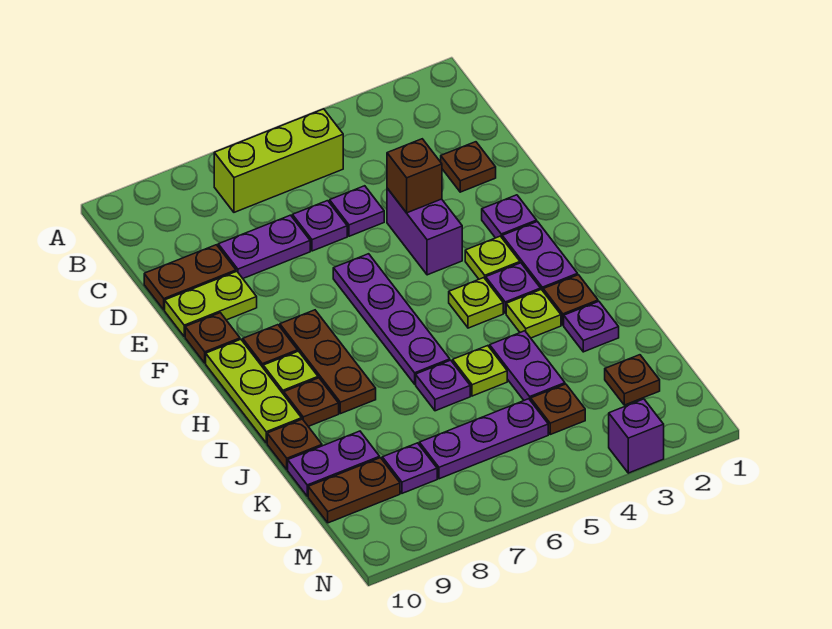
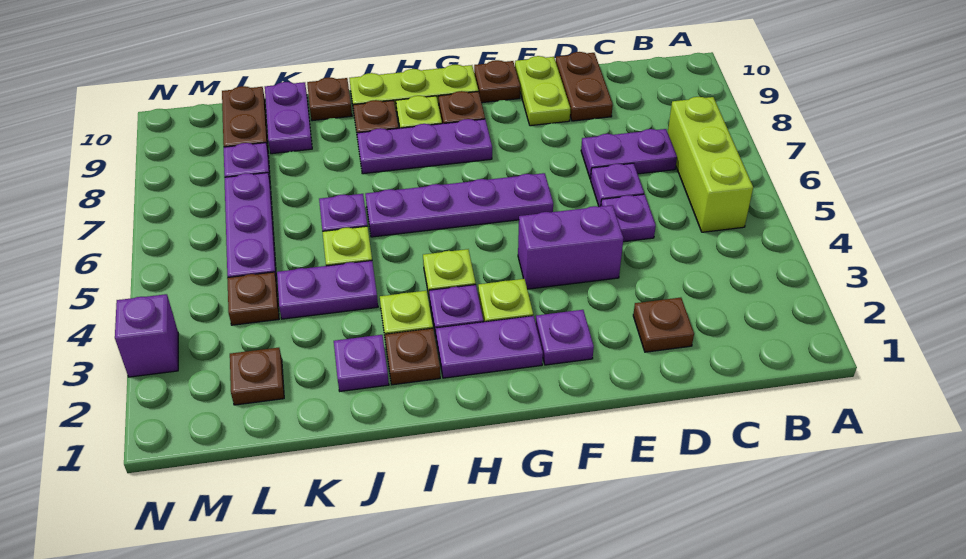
purple plate D7:D8 level 1 -> purple plate C7:D7 level 1
brown brick E4 level 2 -> none
brown plate G8:I8 level 1 -> purple plate G8:I8 level 1

